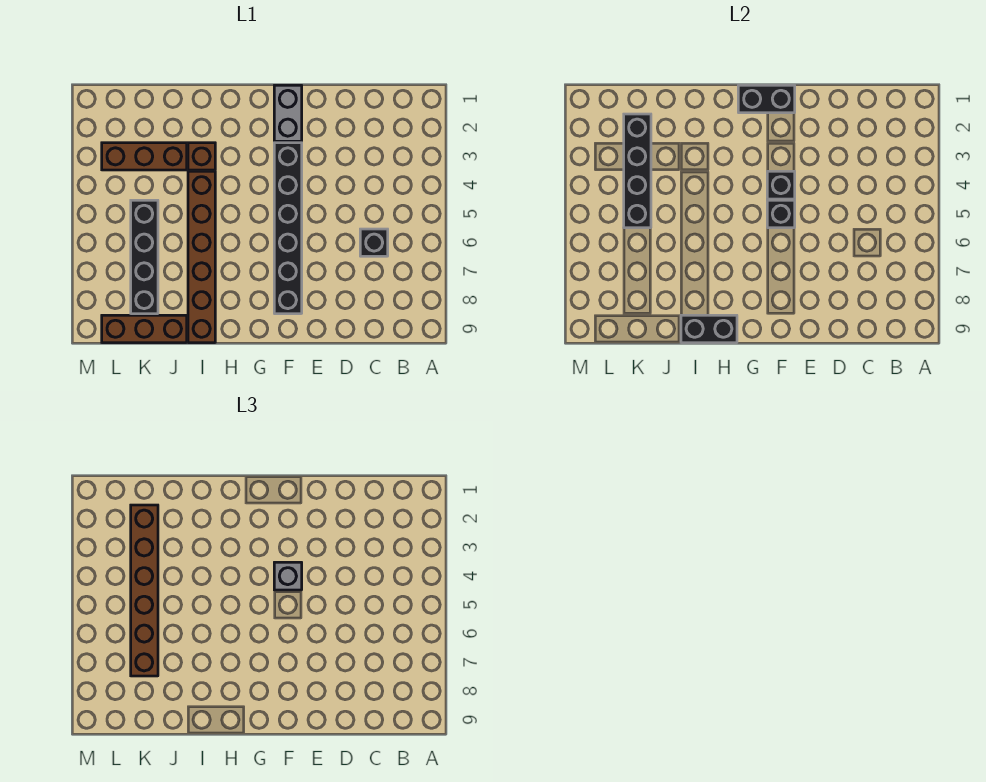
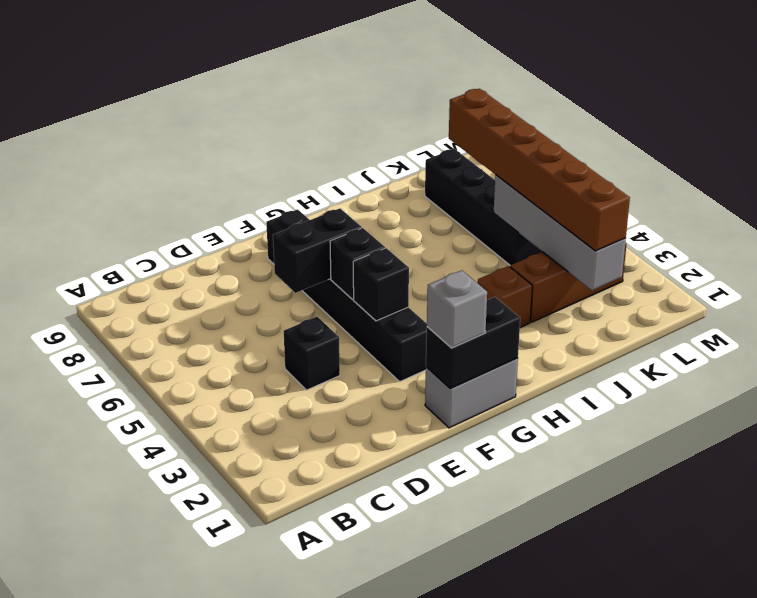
black brick C6 level 1 -> black brick D4 level 1
grey brick F1:F2 level 1 -> grey brick F1:G1 level 1
grey brick F4 level 3 -> grey brick F1 level 3
black brick H9:I9 level 2 -> black brick E6:F6 level 2
brown brick I4:I9 level 1 -> none
brown brick J9:L9 level 1 -> none
black brick K2:K5 level 2 -> grey brick K2:K5 level 2

